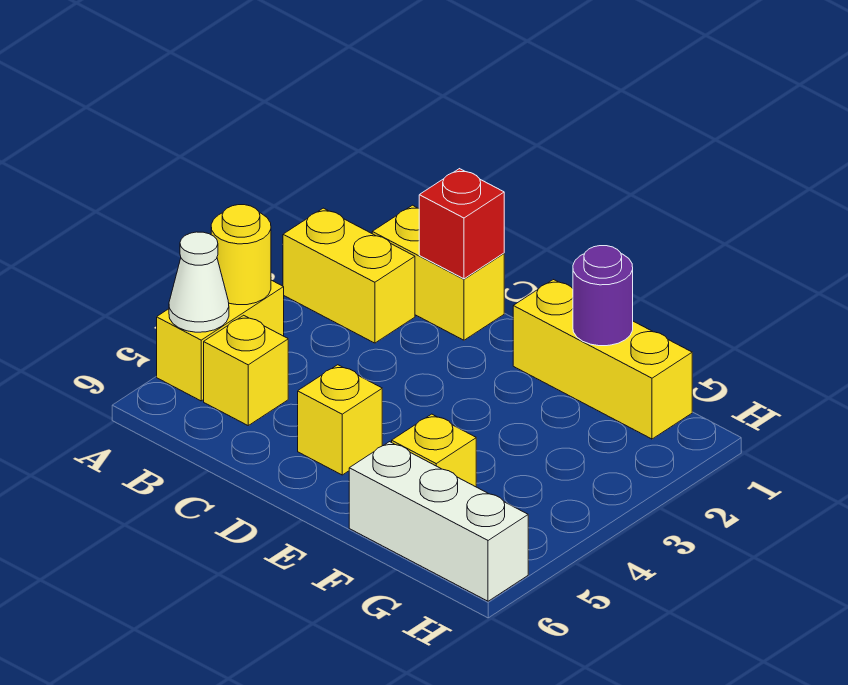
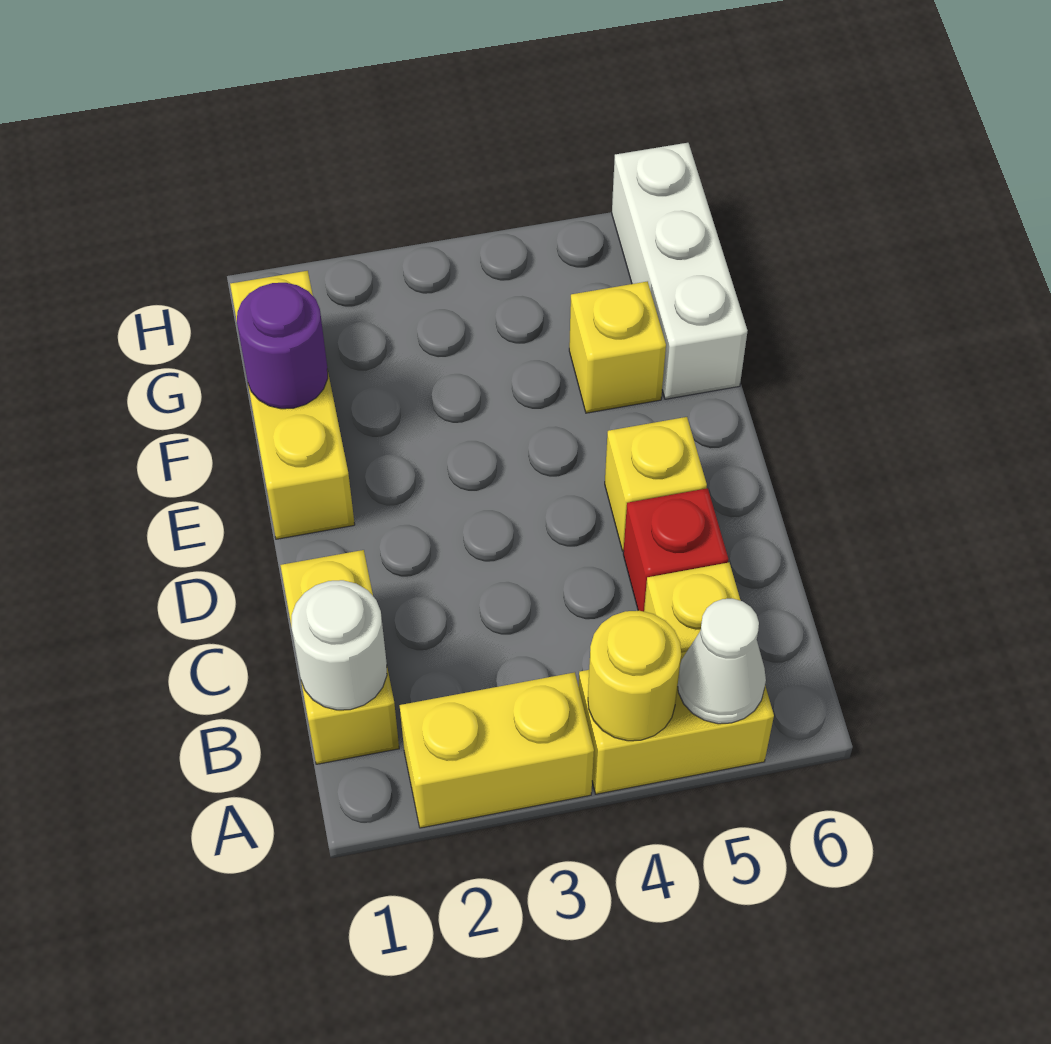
yellow brick A2:B2 level 1 -> yellow brick A2:A3 level 1
none -> white round brick B1 level 2
red brick C1 level 2 -> red brick C5 level 1

